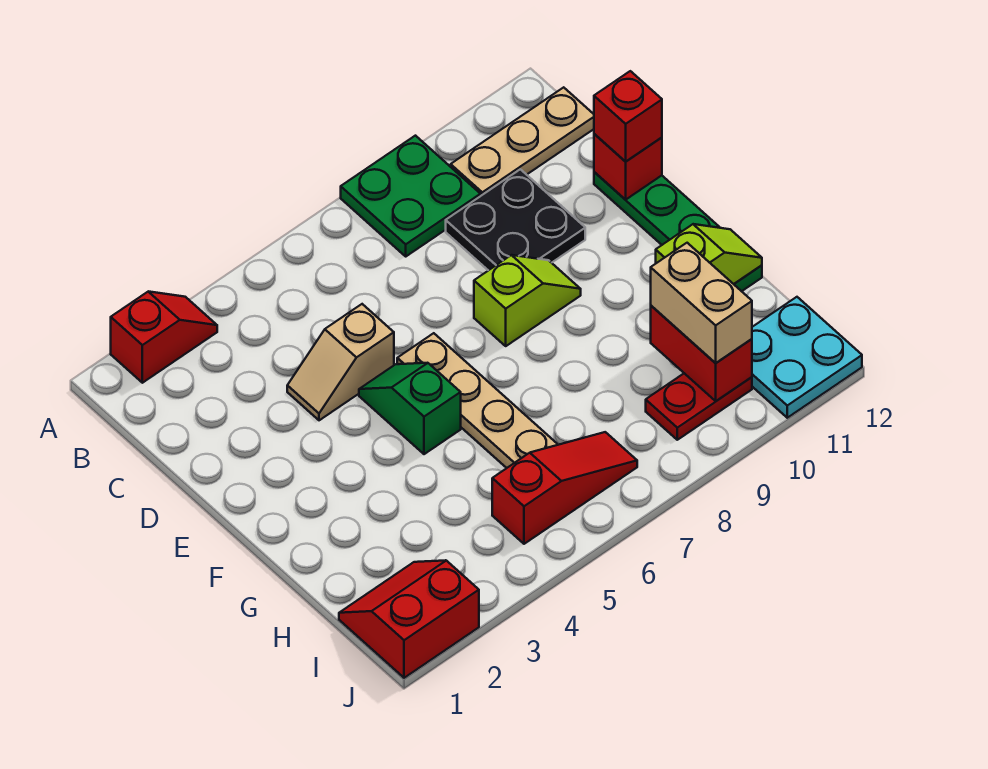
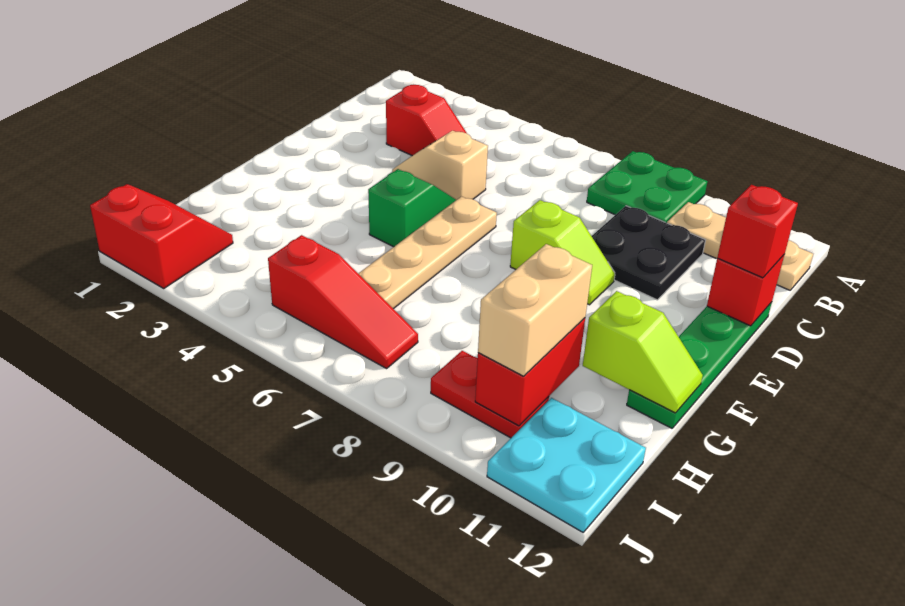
red slope A2:A3 level 1 top 2 -> red slope C3:C4 level 1 top 3

